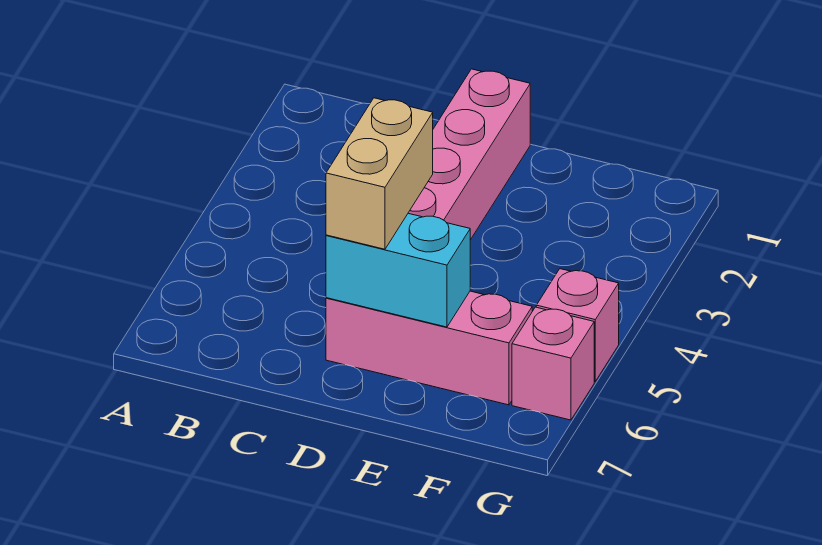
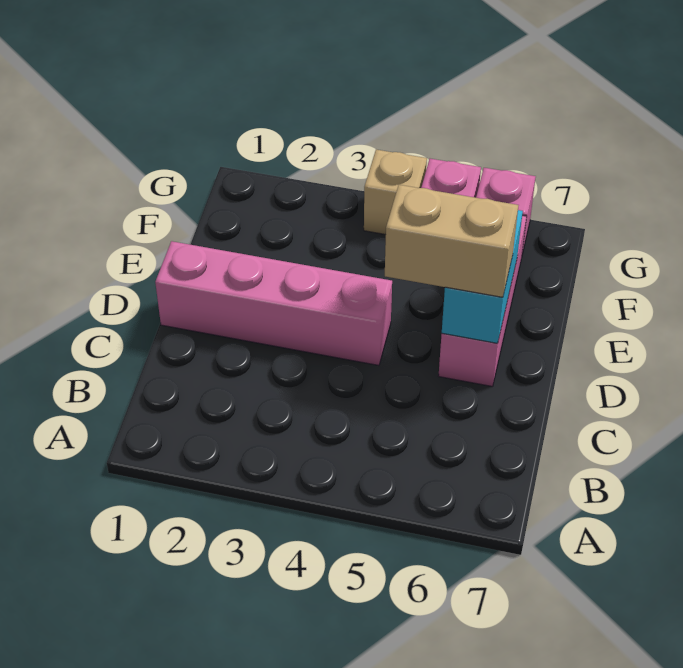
none -> tan brick G4 level 1

